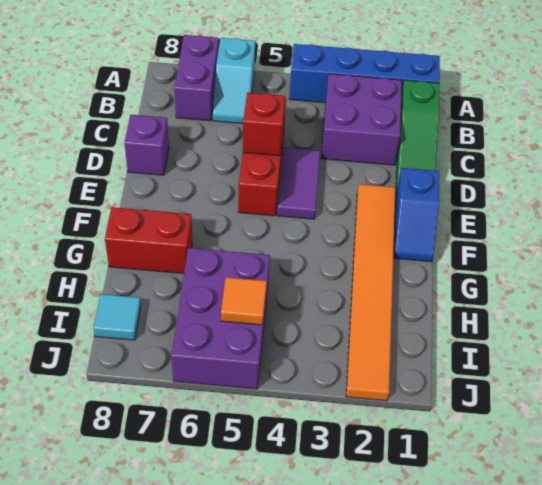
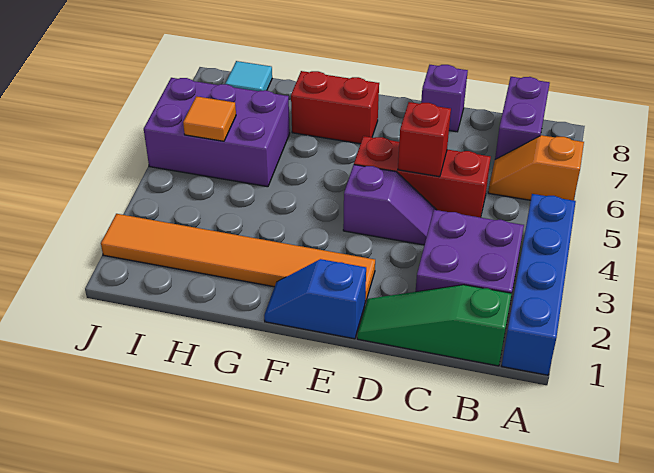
cyan slope A6:B6 level 1 top A -> orange slope A6:B6 level 1 top A
purple brick A7:B7 level 1 -> purple brick B7:B8 level 1
purple tile D4:E4 level 1 -> purple slope D4:E4 level 1 top E
red brick G7:G8 level 1 -> red brick F7:G7 level 1

